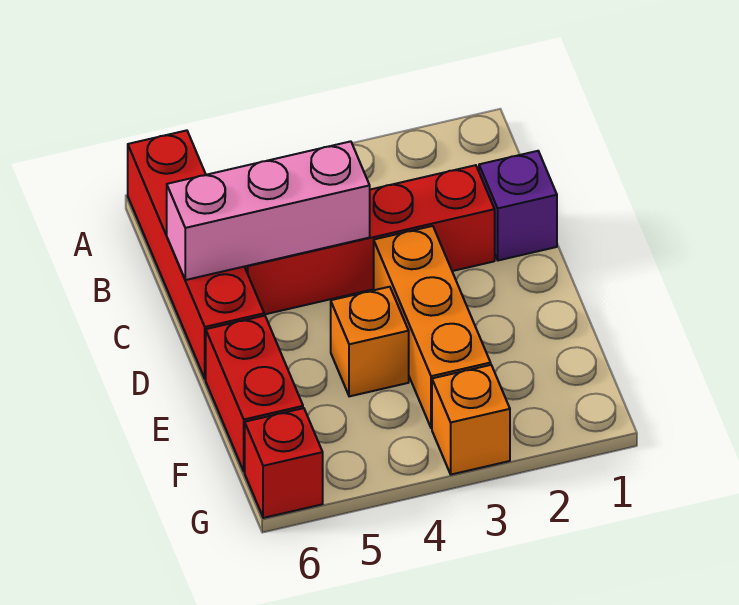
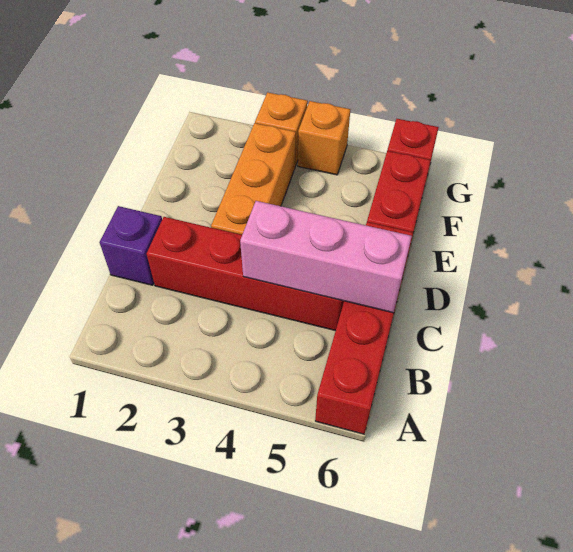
orange brick E4 level 1 -> orange brick G4 level 1

